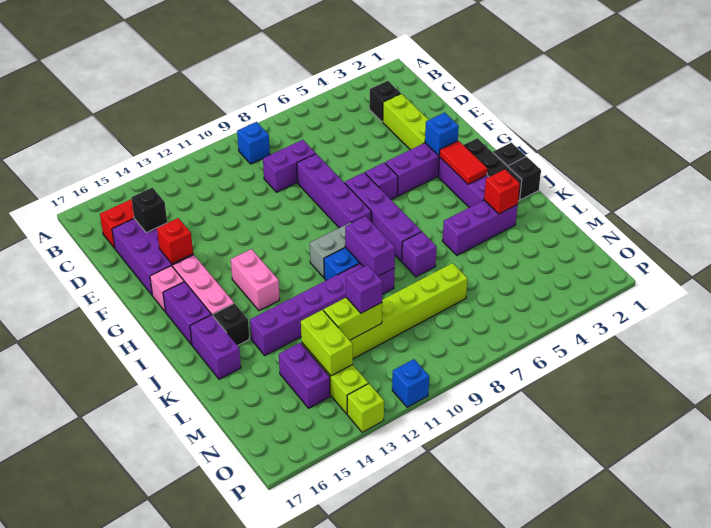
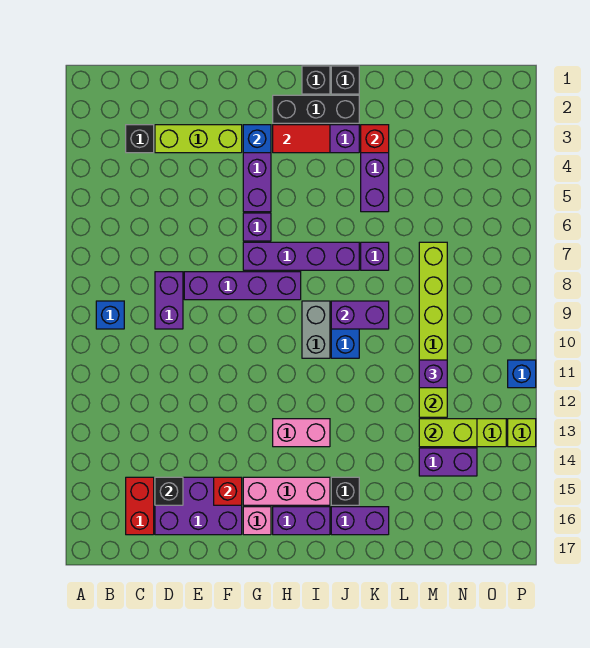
purple brick K9:K14 level 1 -> none

